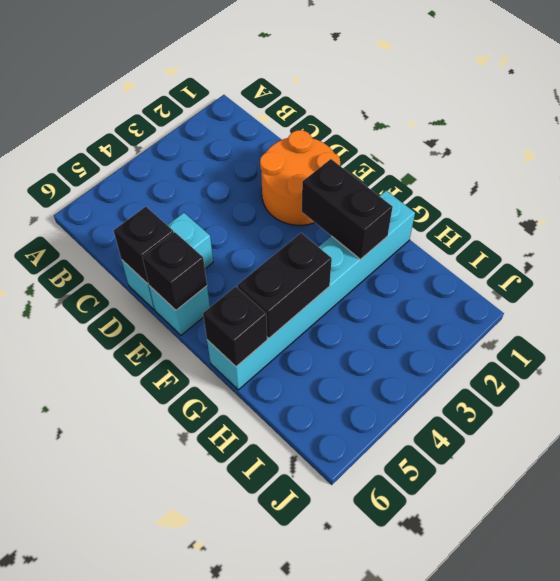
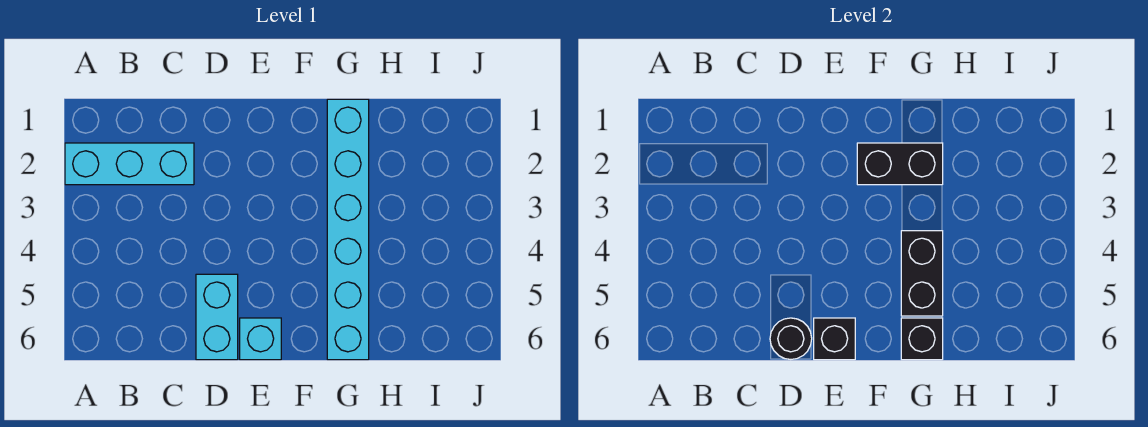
none -> cyan brick A2:C2 level 1
orange round brick D1:E2 level 1 -> none
black brick D6 level 2 -> black round brick D6 level 2

